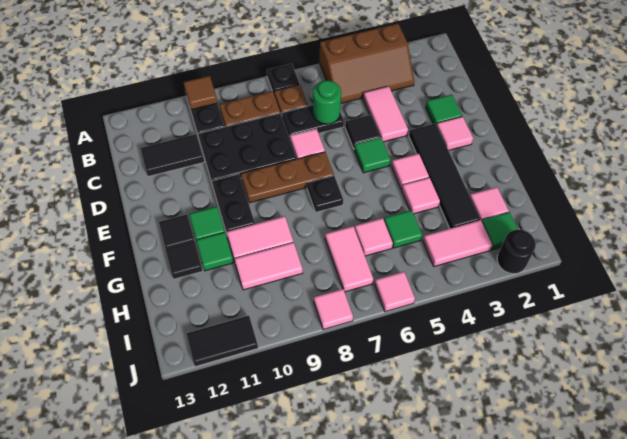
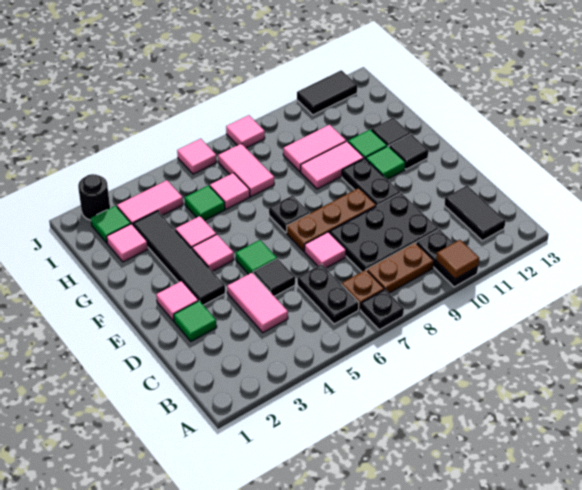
brown slope A3:B5 level 1 top A -> none
black plate C6:C7 level 1 -> black plate B6:C6 level 1
green round brick C6 level 2 -> none
black tile C11:C12 level 1 -> black tile B12:C12 level 1

